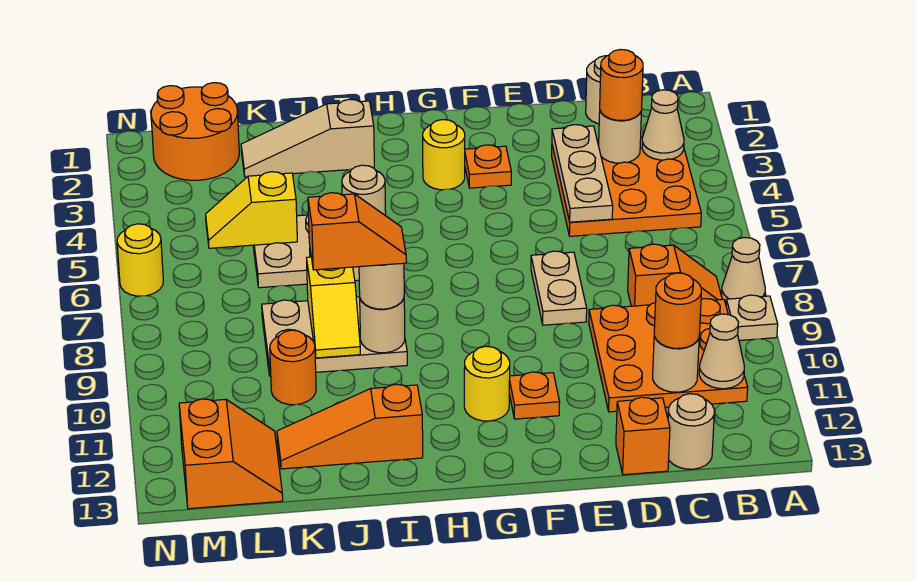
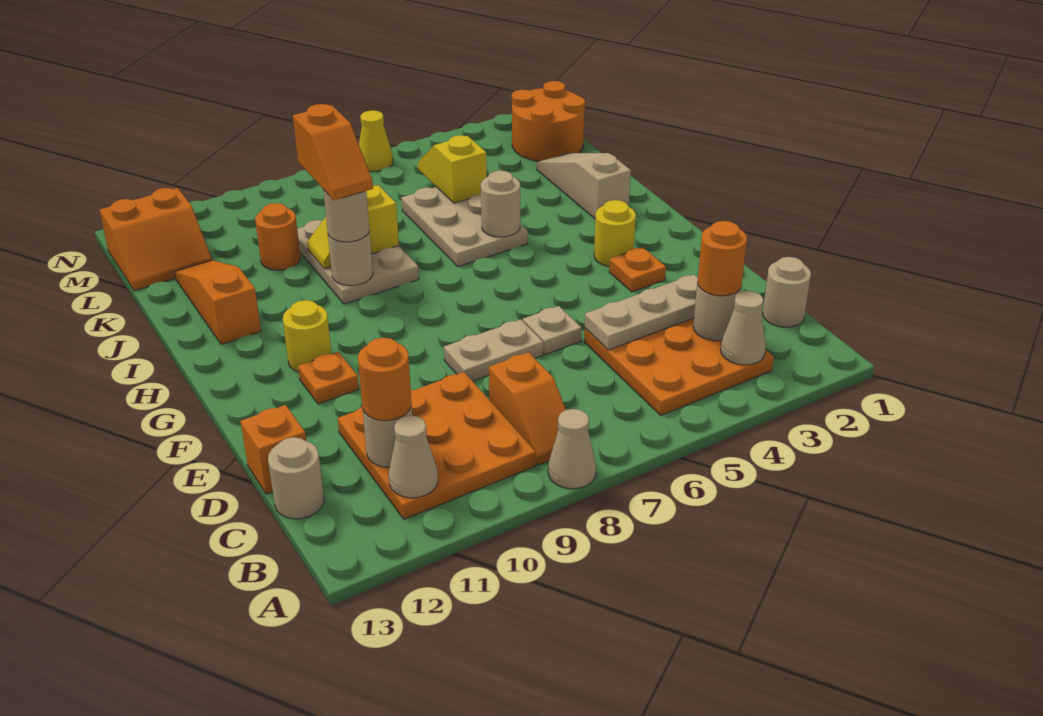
tan plate A9 level 1 -> tan plate E6 level 1
yellow round brick N6 level 1 -> yellow cone N6 level 1

